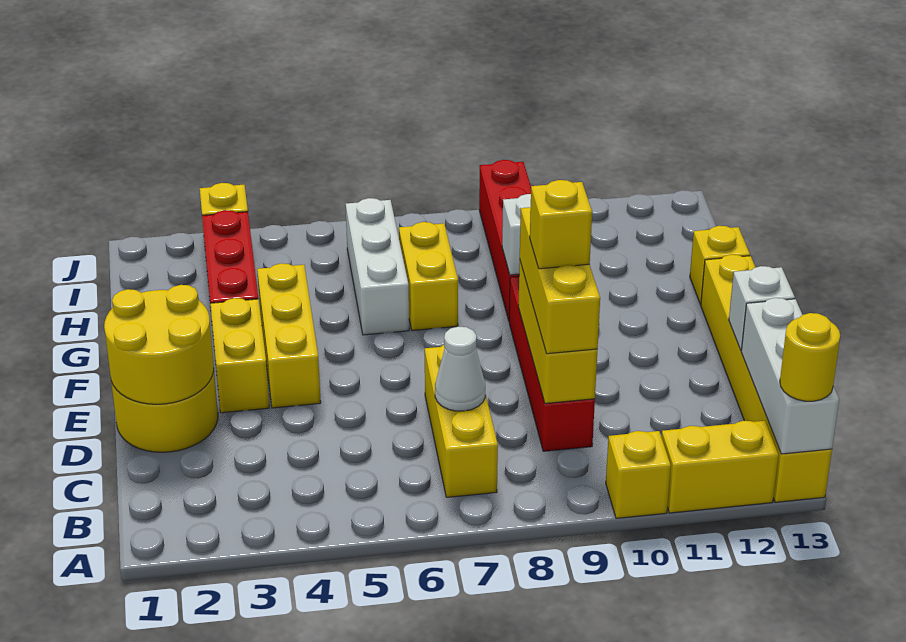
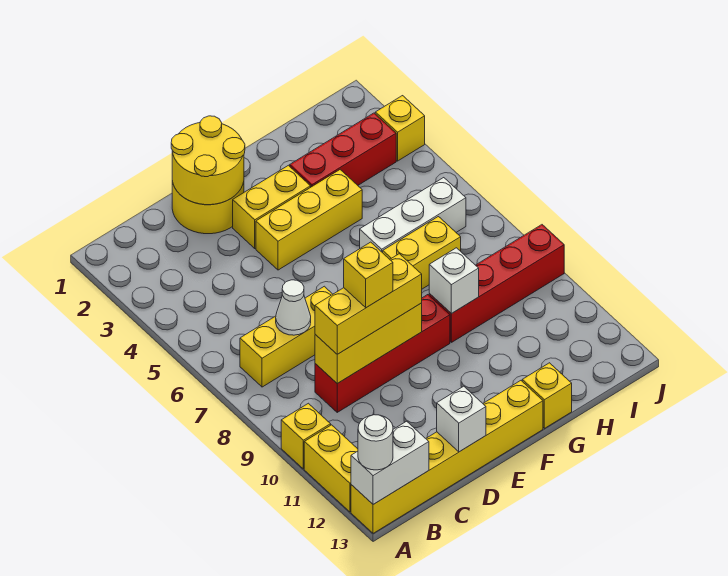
white brick A13:C13 level 2 -> white brick A13:B13 level 2
yellow round brick A13 level 3 -> white round brick A13 level 3

